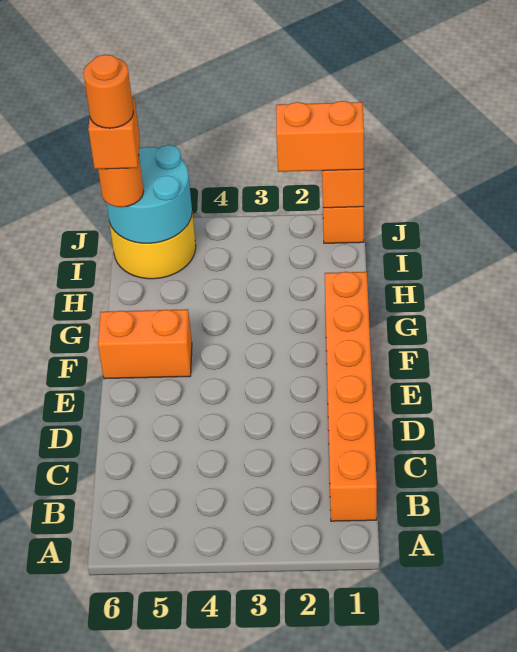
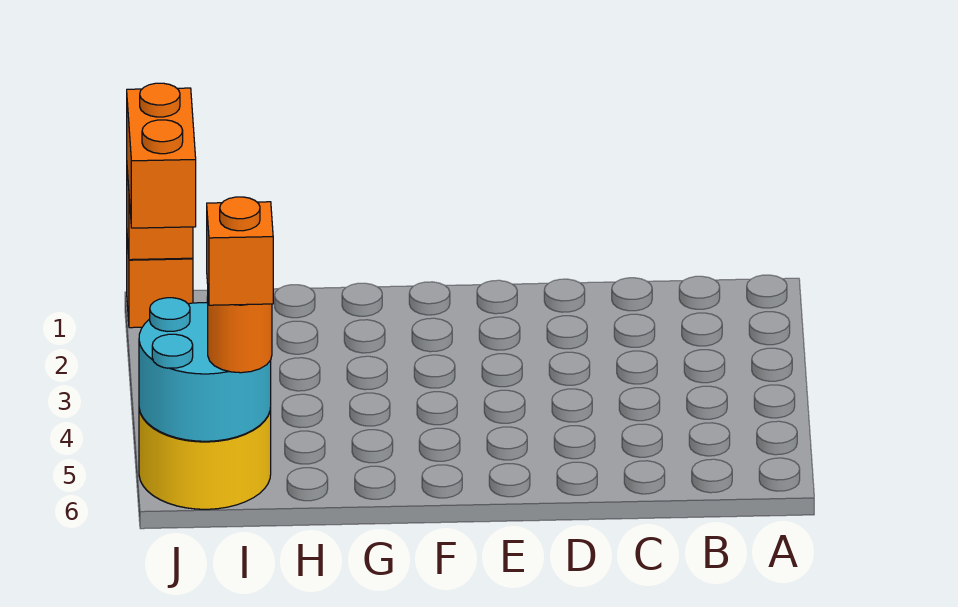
orange brick B1:G1 level 1 -> none
orange brick F5:F6 level 1 -> none
orange round brick I6 level 5 -> none

